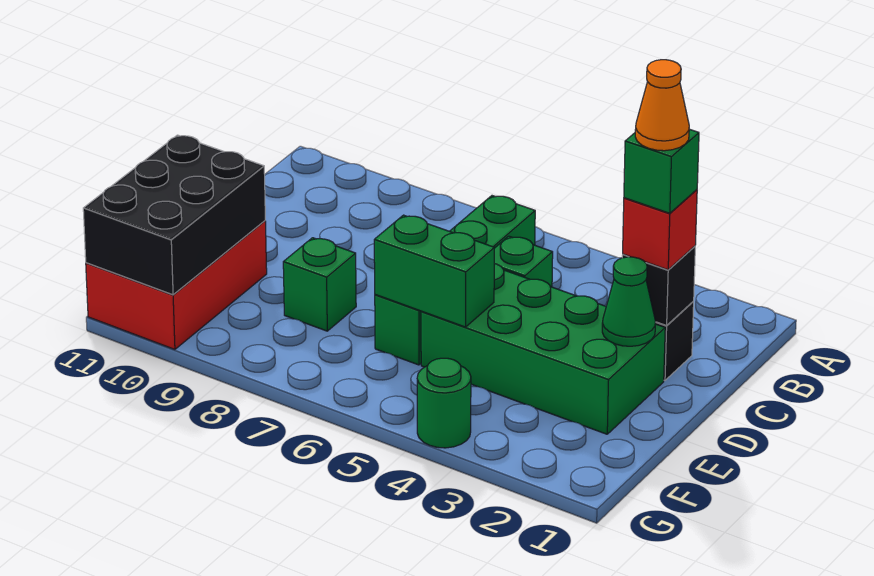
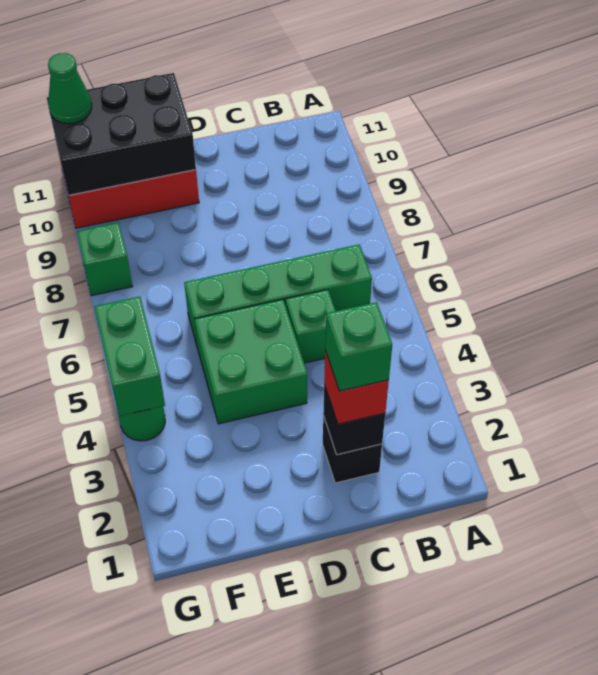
orange cone C2 level 5 -> none
green brick D2:E5 level 1 -> green brick D4:E5 level 1
green cone D2 level 2 -> green cone G11 level 3
green brick E5:E6 level 2 -> green brick G4:G5 level 2
green brick E8 level 1 -> green brick G8 level 1

